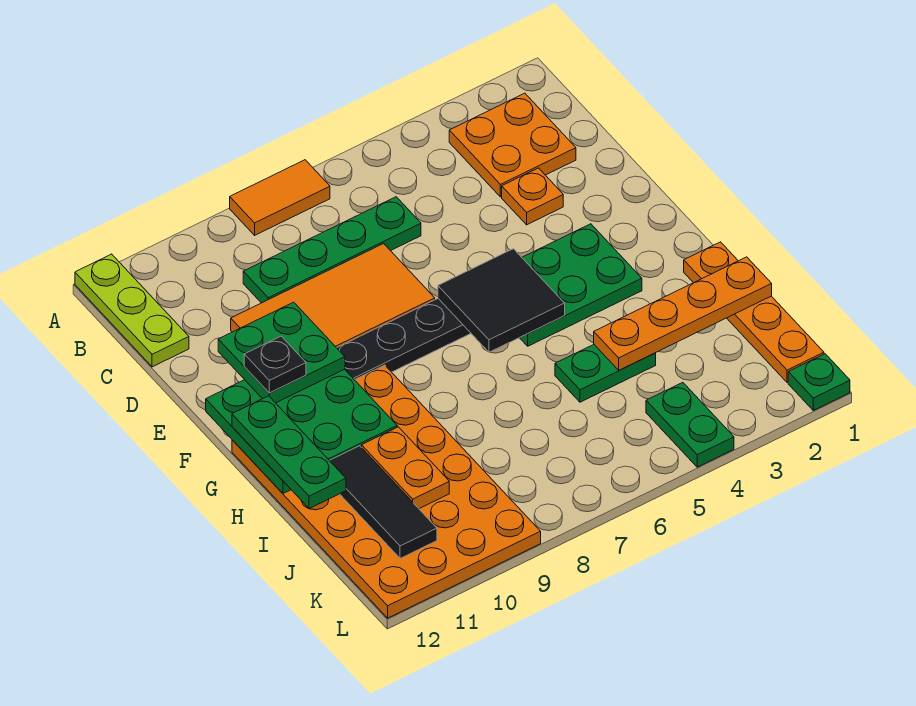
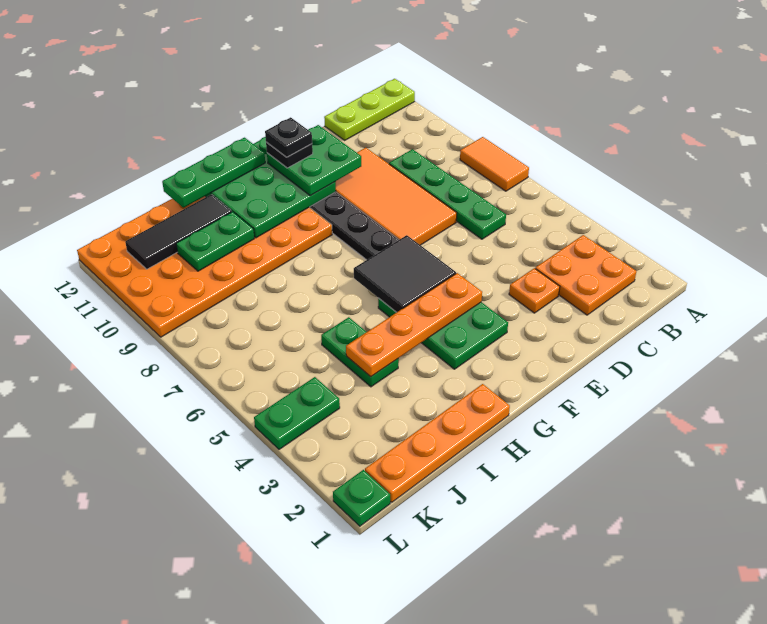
none -> black plate F11 level 5
orange plate I1:I4 level 2 -> orange plate F4:I4 level 2
orange plate I10:J10 level 2 -> green plate I10:J10 level 2

